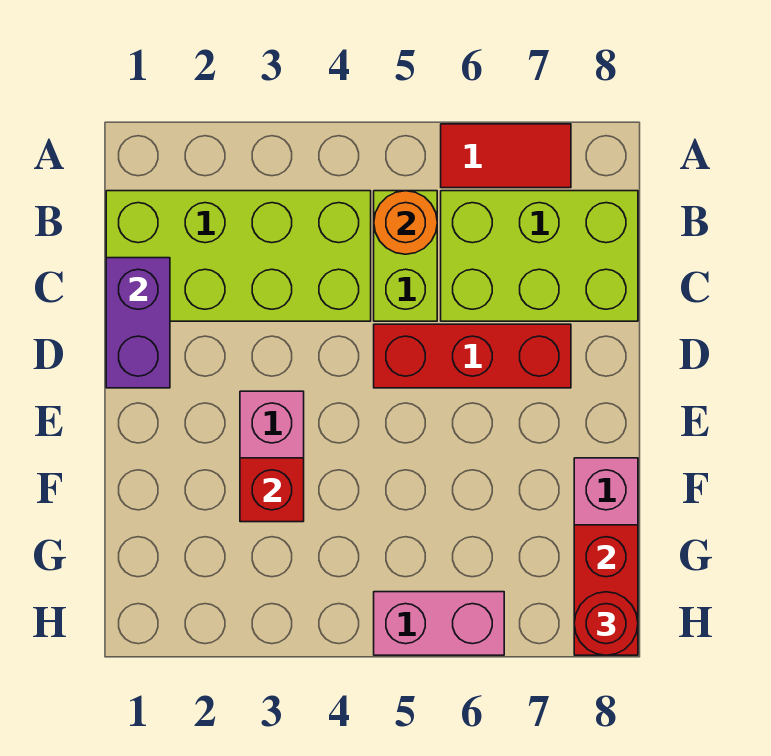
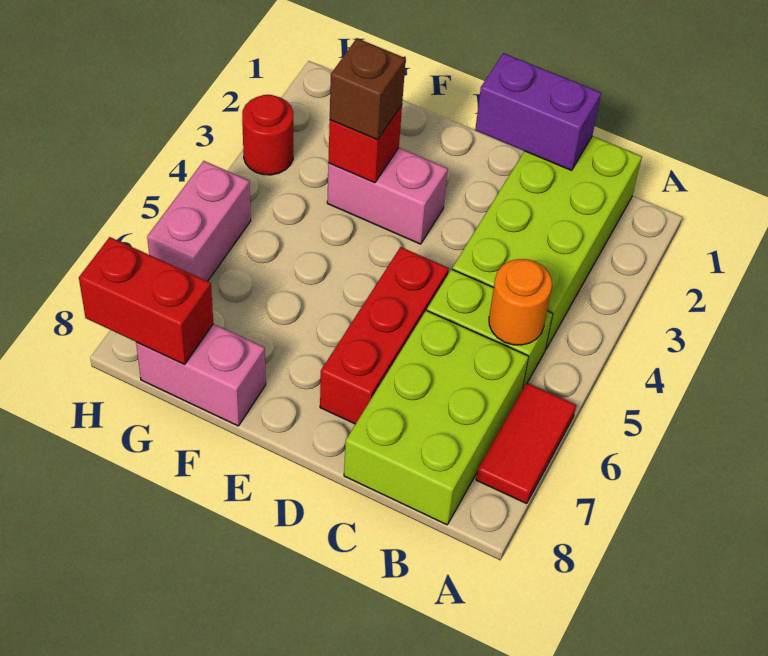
none -> brown brick F3 level 3
red round brick H8 level 3 -> red round brick H3 level 1

